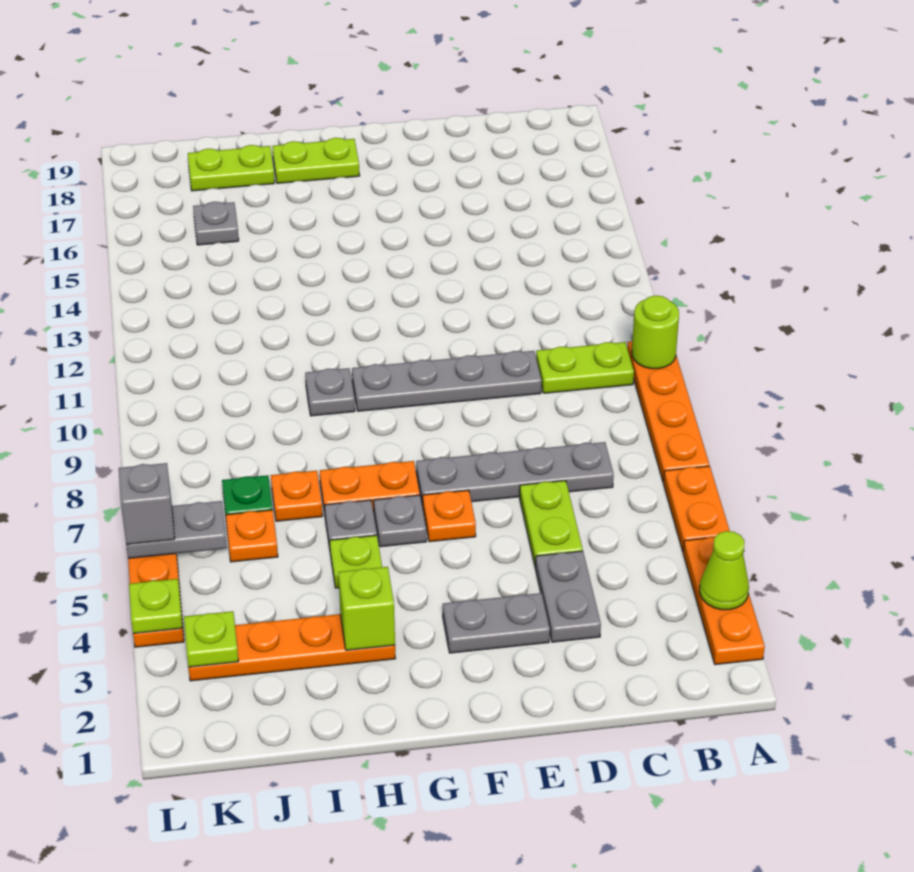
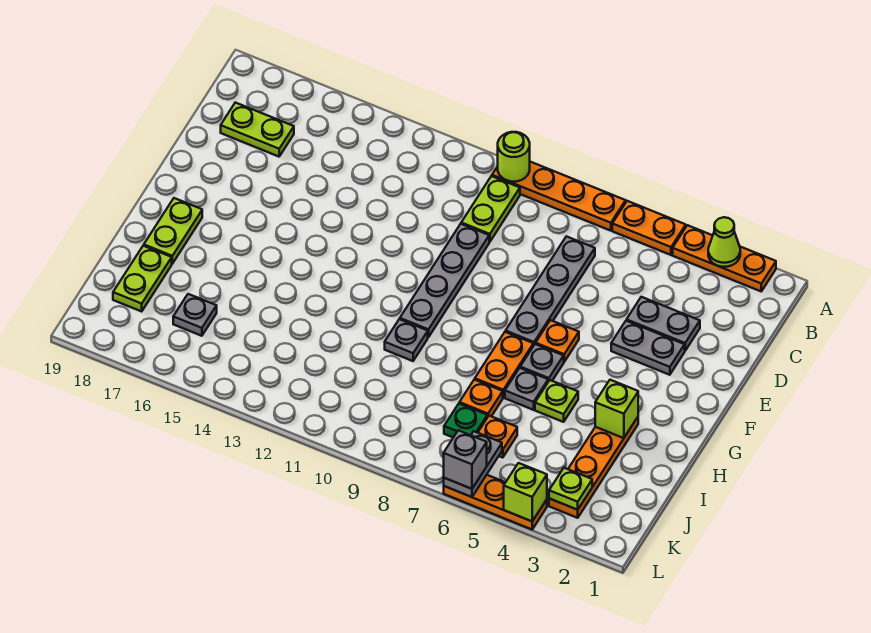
lime plate D5:D6 level 1 -> lime plate C17:C18 level 1
grey plate E3:F3 level 1 -> grey plate E3:E4 level 1
lime plate L4 level 2 -> lime brick L4 level 2

